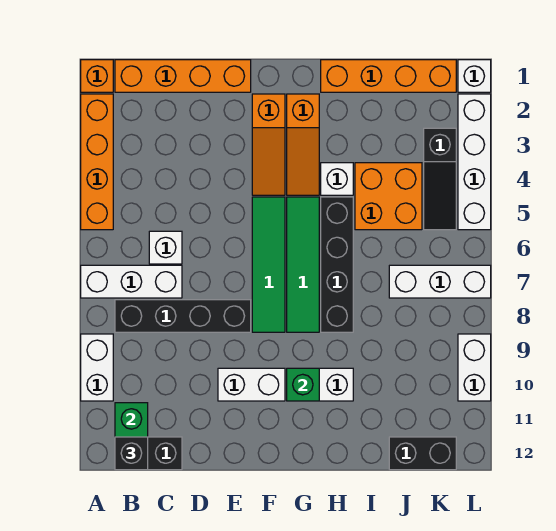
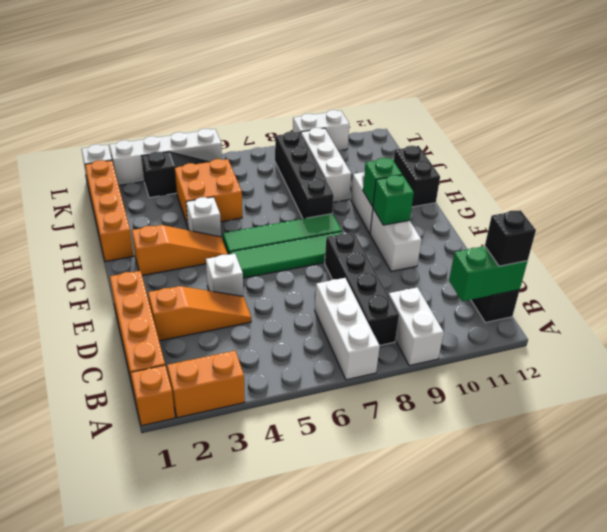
orange brick A2:A5 level 1 -> orange brick A2:A3 level 1
white brick A9:A10 level 1 -> white brick A9:B9 level 1
white brick C6 level 1 -> white brick E4 level 1
orange slope F2:F4 level 1 top 2 -> orange slope D2:D4 level 1 top 2
none -> green brick F10 level 2
black brick H5:H8 level 1 -> black brick H8:K8 level 1
white brick J7:L7 level 1 -> white brick I9:K9 level 1
black brick J12:K12 level 1 -> black brick H12:I12 level 1

